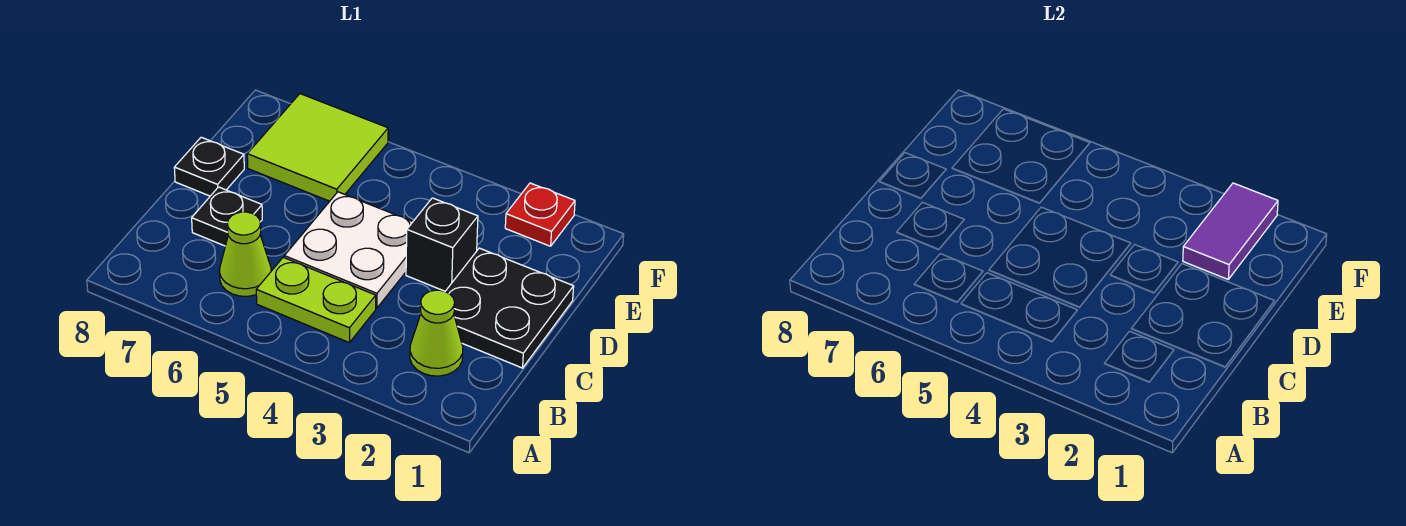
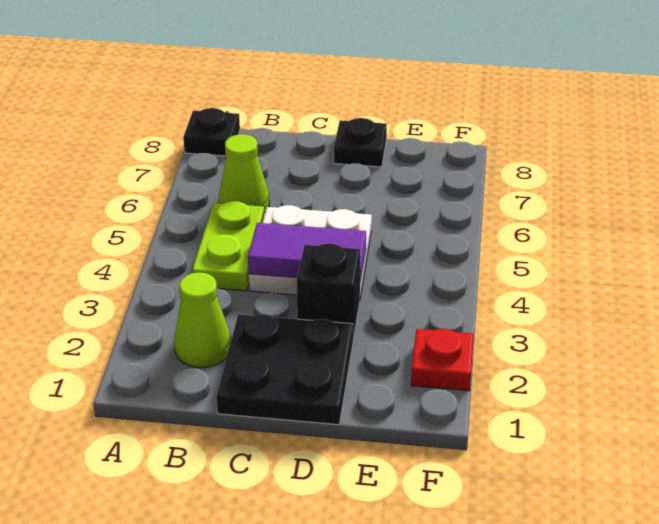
black plate C7 level 1 -> black plate A8 level 1
purple tile E2:F2 level 2 -> purple tile C4:D4 level 2
lime tile E6:F7 level 1 -> none

